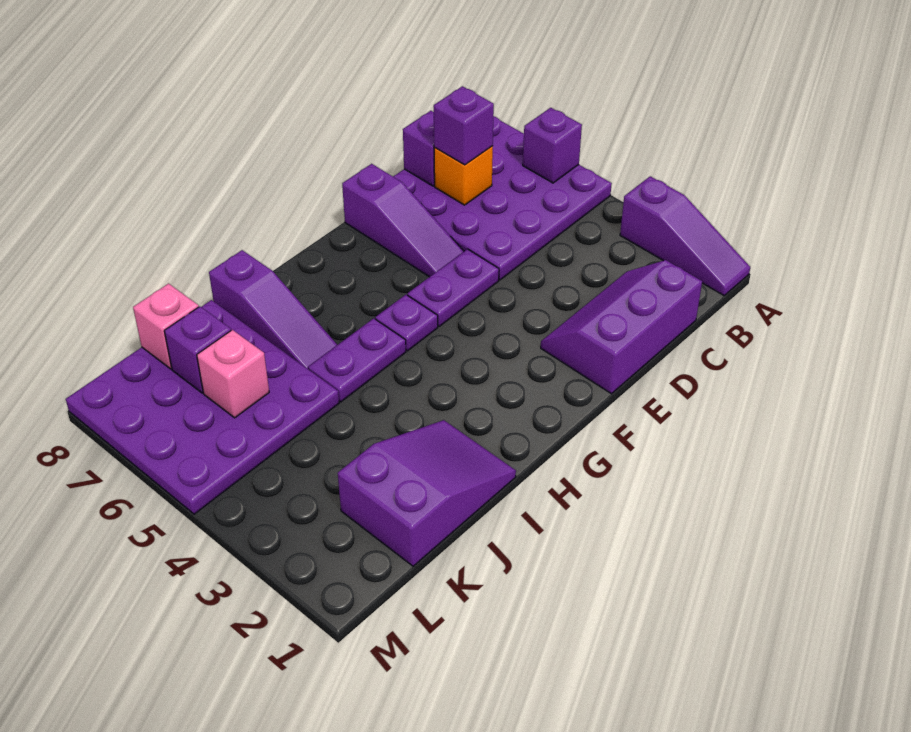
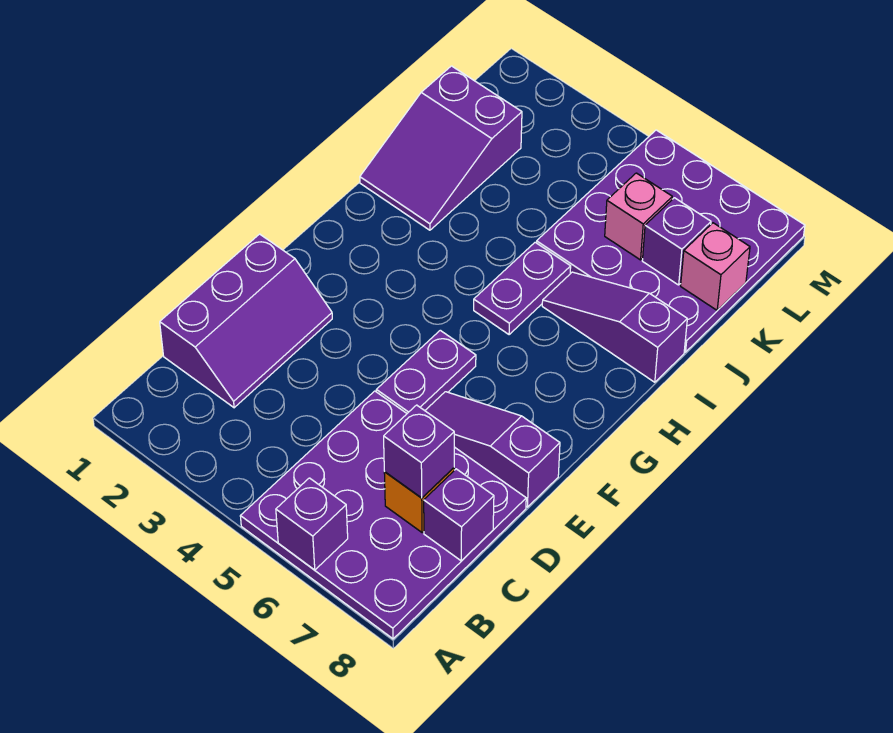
purple slope A1:A3 level 1 top 3 -> none
purple plate G5 level 1 -> none

